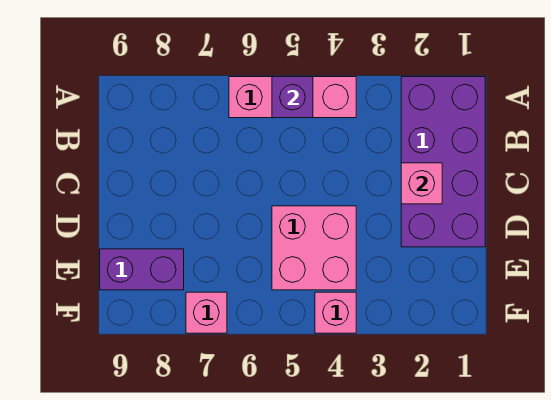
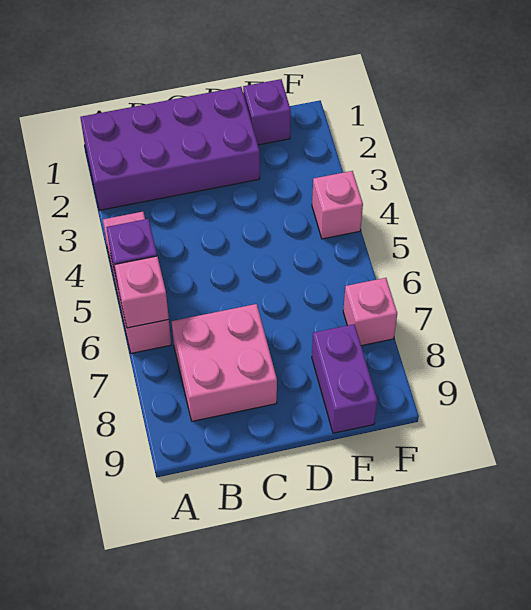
pink brick C2 level 2 -> pink brick A6 level 2
pink brick D4:E5 level 1 -> pink brick B7:C8 level 1
none -> purple brick E1 level 1

